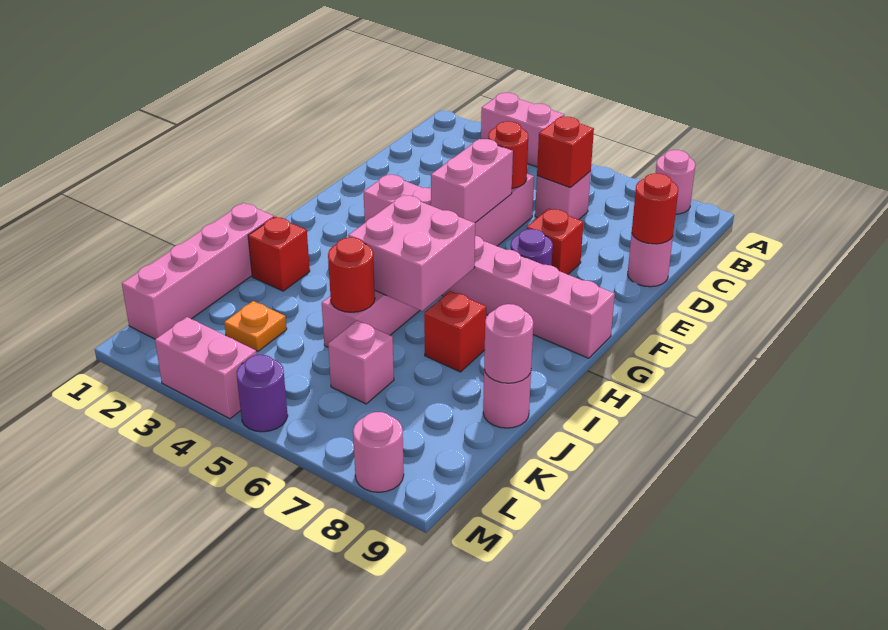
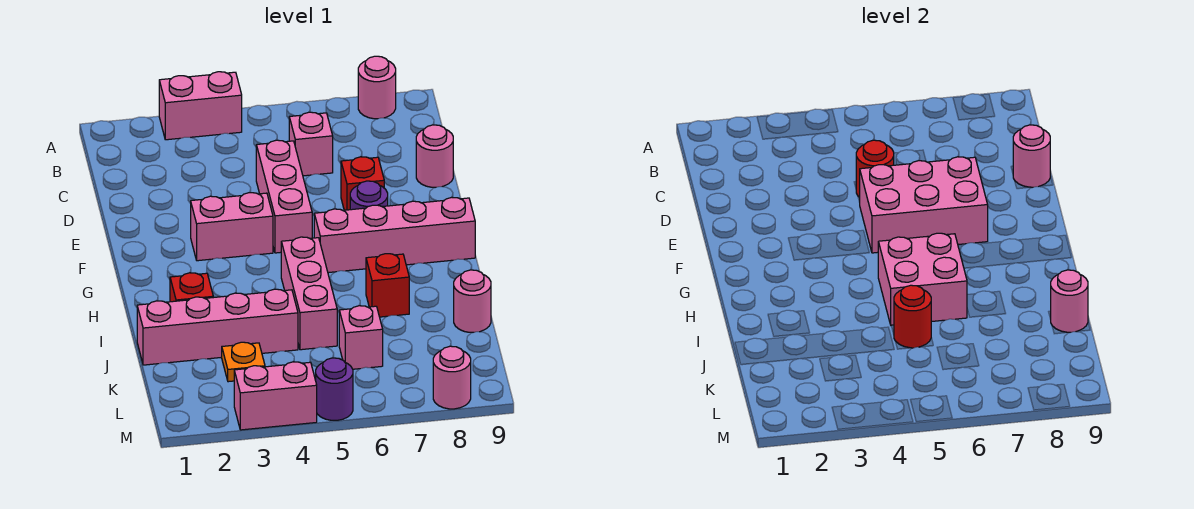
red brick C6 level 2 -> none
red round brick D9 level 2 -> pink round brick D9 level 2
pink brick E5:F5 level 2 -> pink brick E5:F7 level 2
pink brick I1:L1 level 1 -> pink brick J1:J4 level 1

